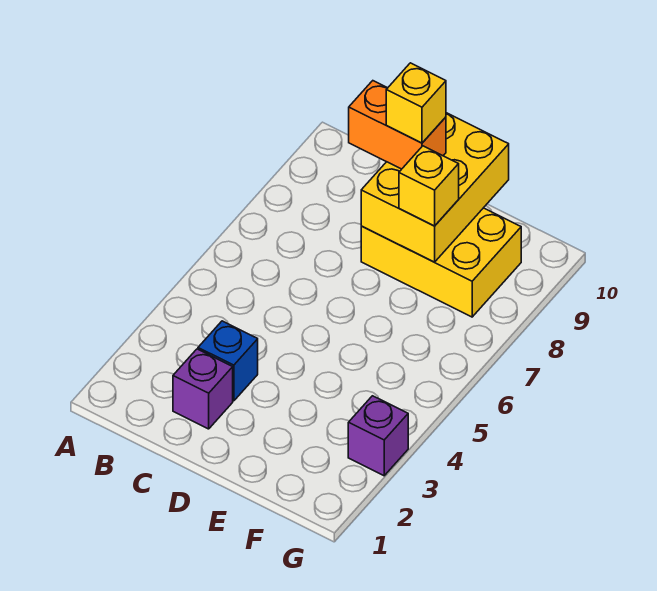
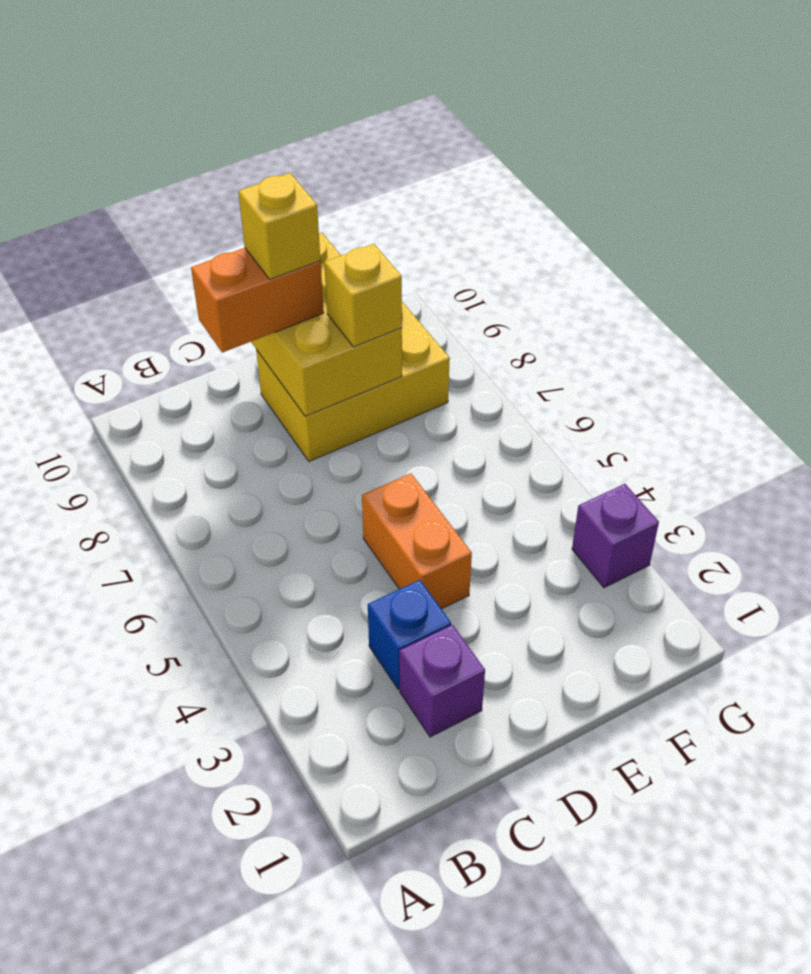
none -> orange brick D4:D5 level 1

